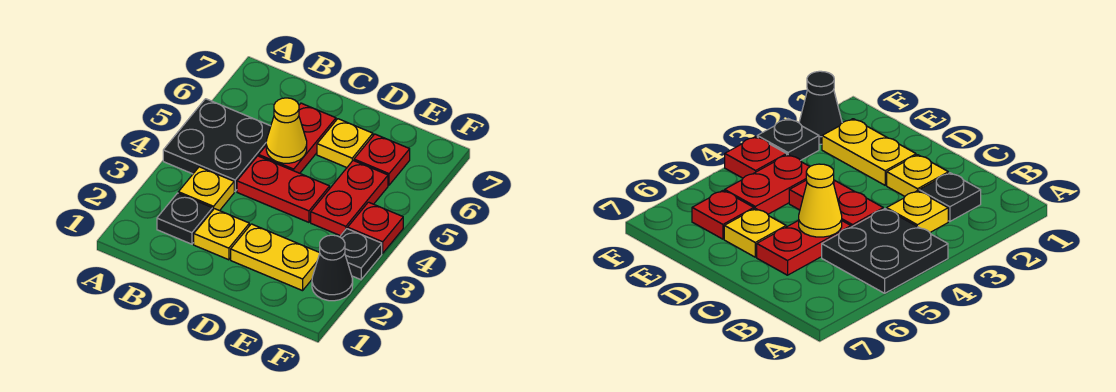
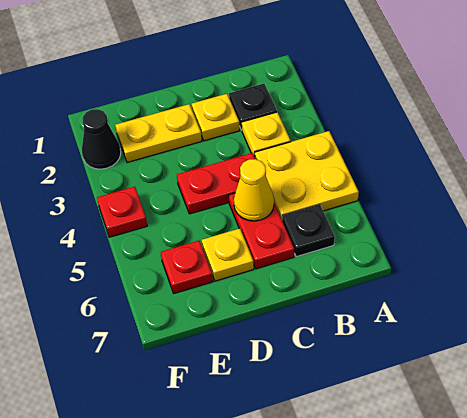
black plate A4:B5 level 1 -> yellow plate A4:B5 level 1
red plate E4:E5 level 1 -> none
black plate F3 level 1 -> black plate B6 level 1

